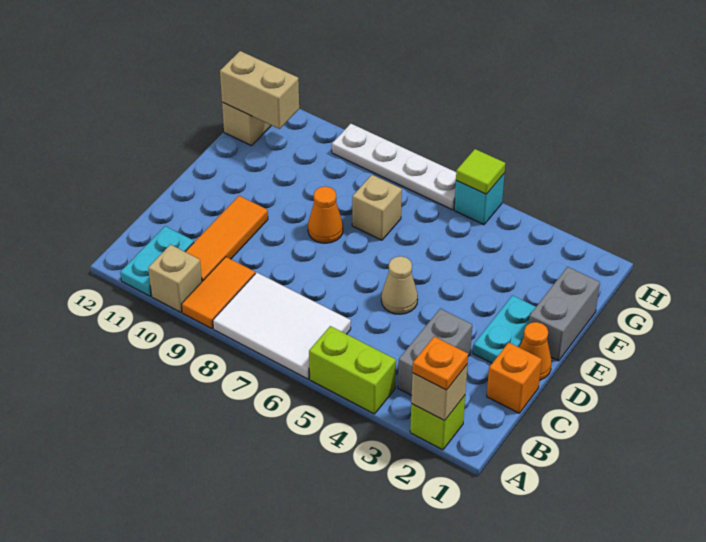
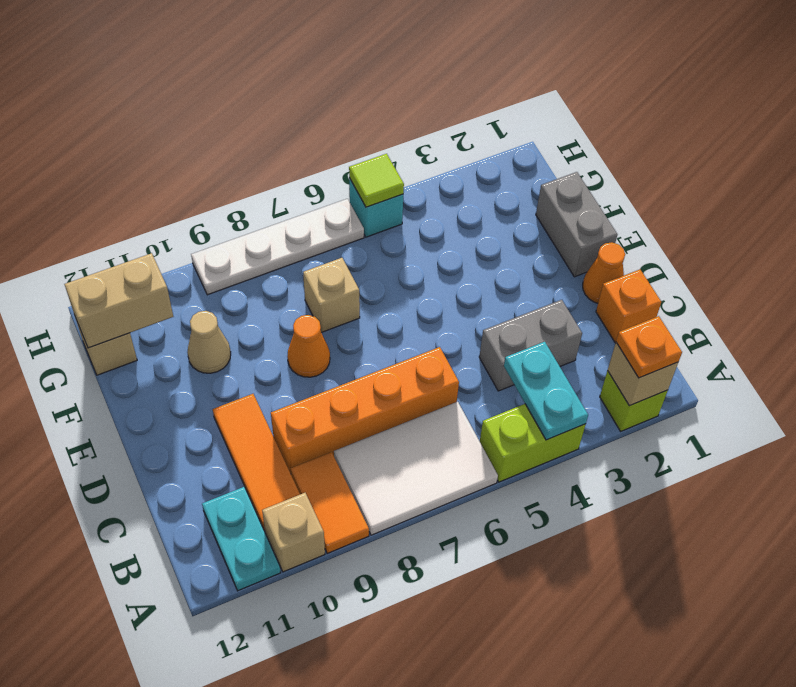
grey brick B3:C3 level 1 -> grey brick C3:C4 level 1
none -> orange brick C6:C9 level 1
cyan plate D2:E2 level 1 -> cyan plate A4:B4 level 2
tan cone D5 level 1 -> tan cone F10 level 1

